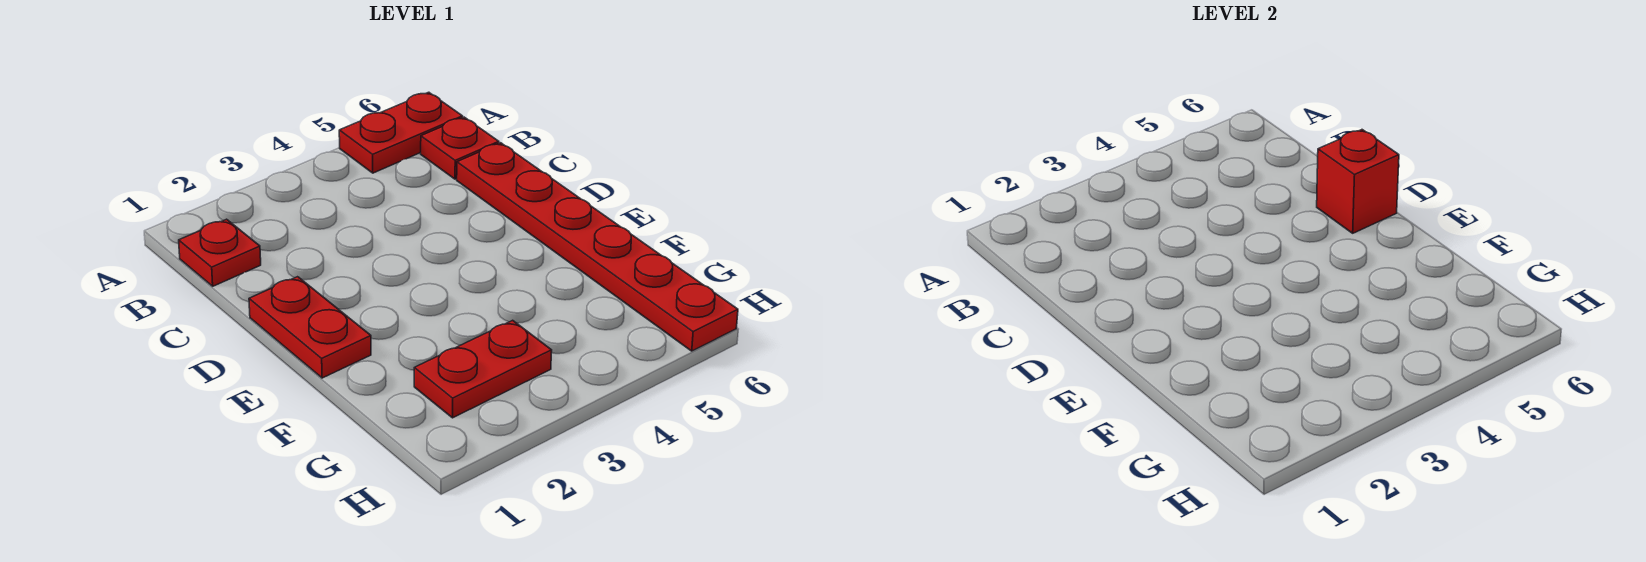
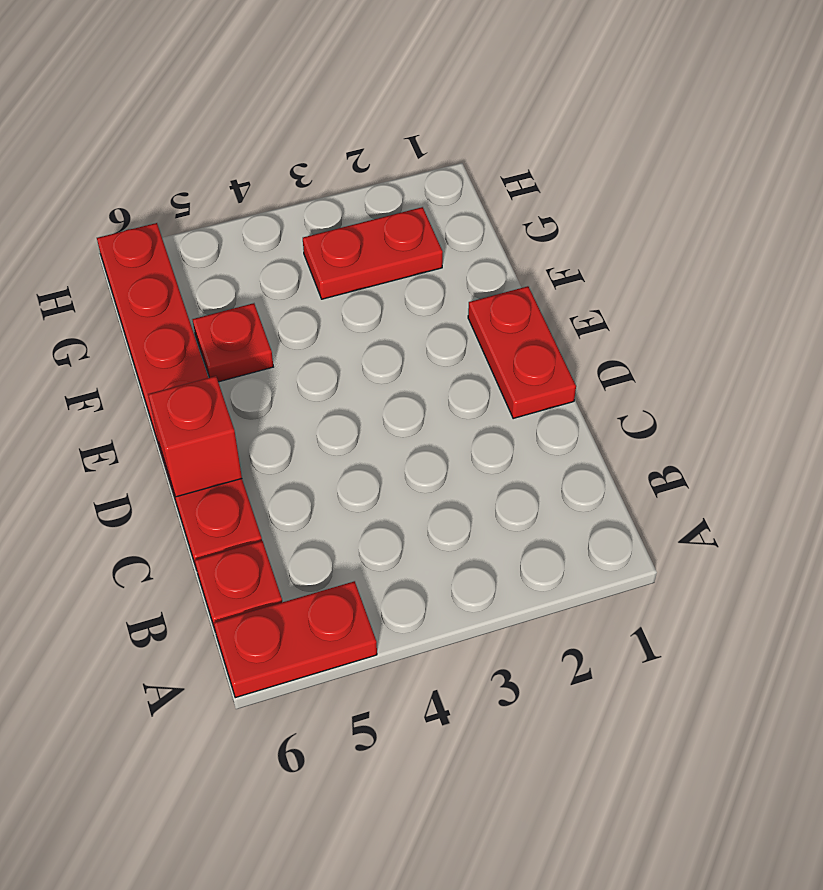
red plate B1 level 1 -> red plate F5 level 1

